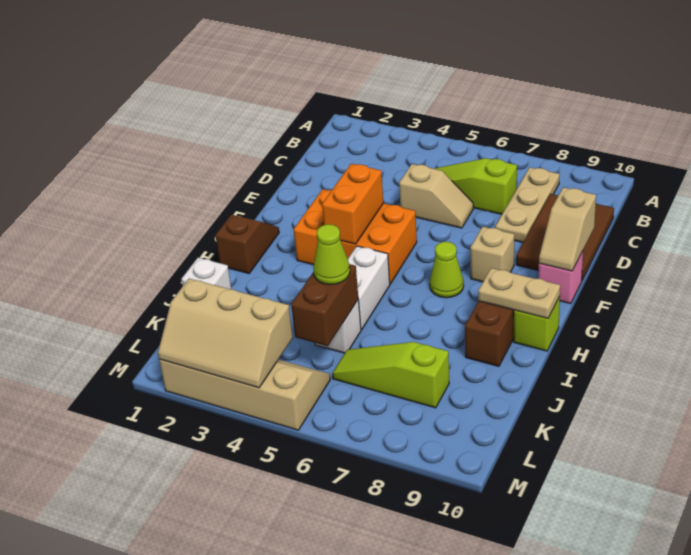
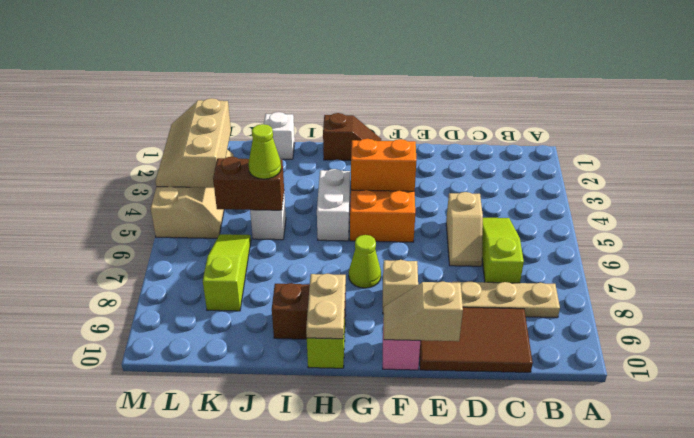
white brick H5:I5 level 1 -> white brick H4:H5 level 1

